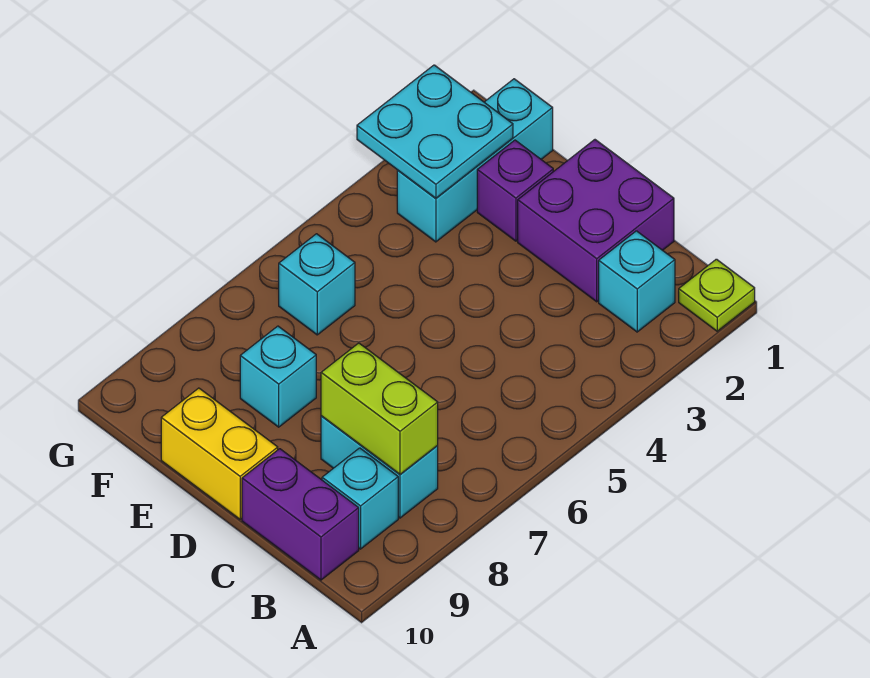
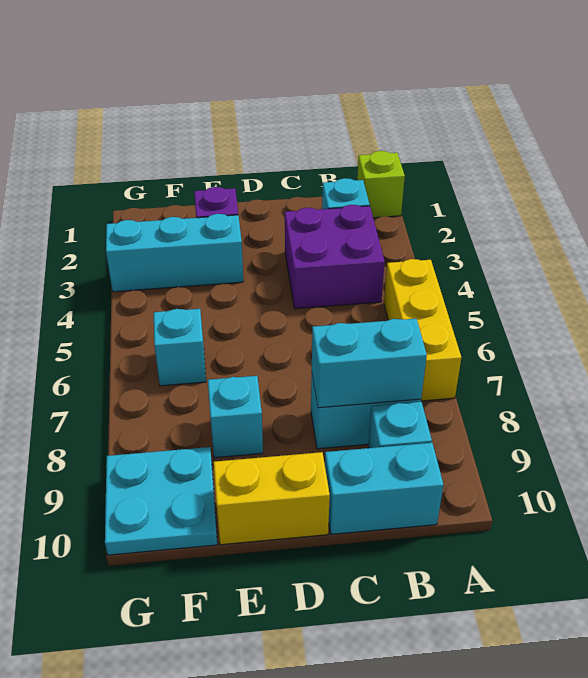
lime plate A1 level 1 -> lime brick A1 level 1
none -> yellow brick A5:A7 level 1
lime brick B8:C8 level 2 -> cyan brick B8:C8 level 2
purple brick B10:C10 level 1 -> cyan brick B10:C10 level 1
purple brick C1:D2 level 1 -> purple brick B3:C4 level 1
cyan brick F1:F3 level 1 -> cyan brick E3:G3 level 1
cyan plate F2:G3 level 2 -> cyan plate F9:G10 level 1

